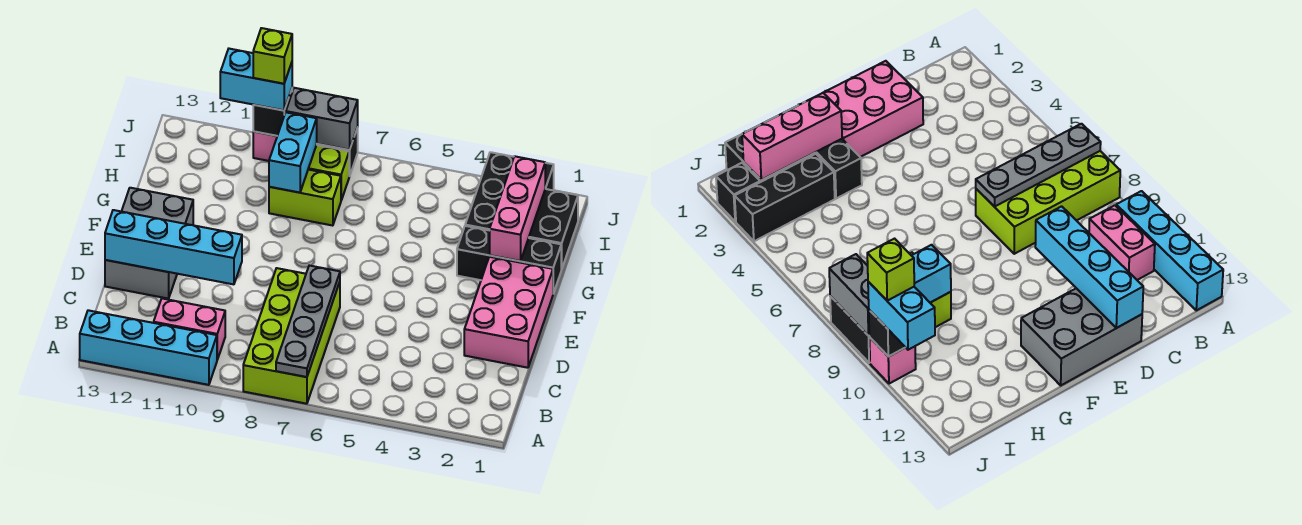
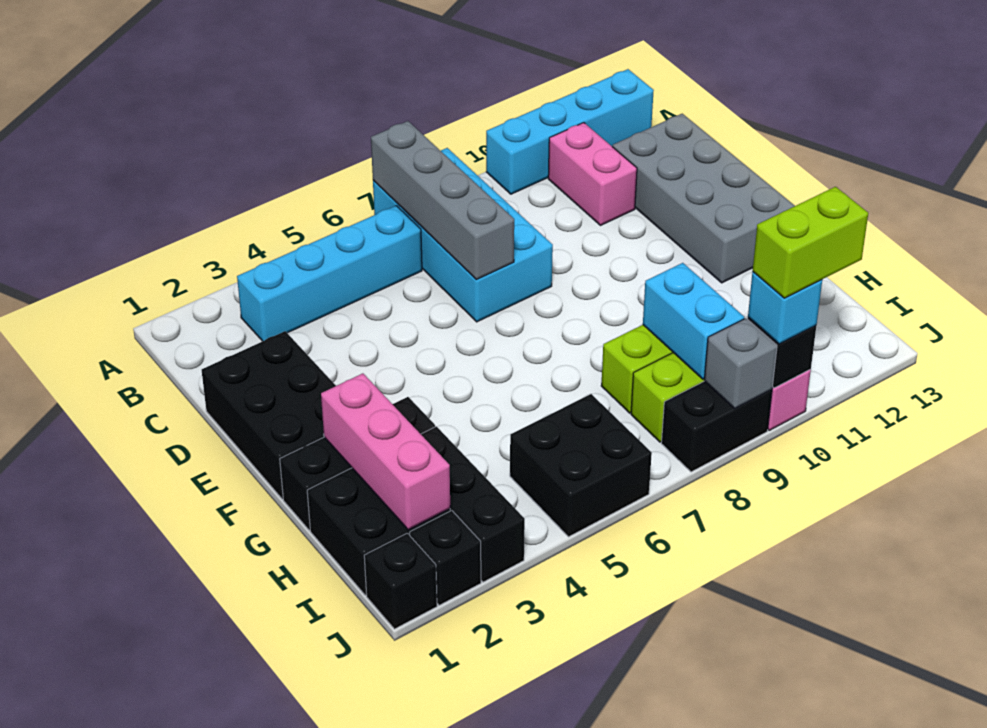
lime brick A7:D8 level 1 -> cyan brick A7:D8 level 1
grey plate A7:D7 level 2 -> grey brick A7:D7 level 2
pink brick B10:B11 level 1 -> pink brick B11:C11 level 1
pink brick D1:F2 level 1 -> black brick D1:F2 level 1
cyan brick D10:D13 level 2 -> cyan brick B3:B6 level 1
grey brick D12:F13 level 1 -> grey brick C12:F13 level 1
none -> black brick I5:J6 level 1
none -> black brick J1 level 1
grey brick J8:J9 level 2 -> grey brick J9 level 2
cyan brick J10:J11 level 3 -> cyan brick J10 level 3
lime brick J10 level 4 -> lime brick J10:J11 level 4

